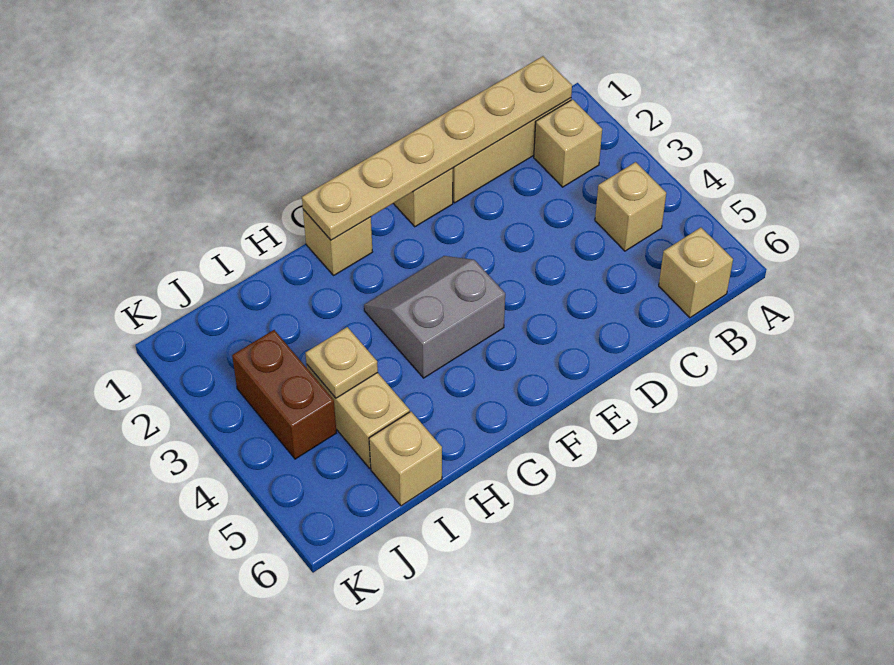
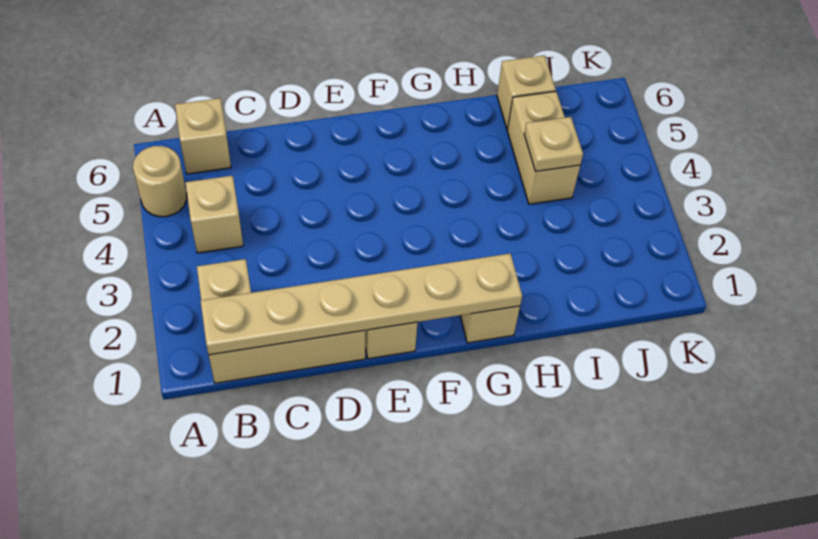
none -> tan round brick A5 level 1
grey slope F3:G4 level 1 top 4 -> none
brown brick J3:J4 level 1 -> none

